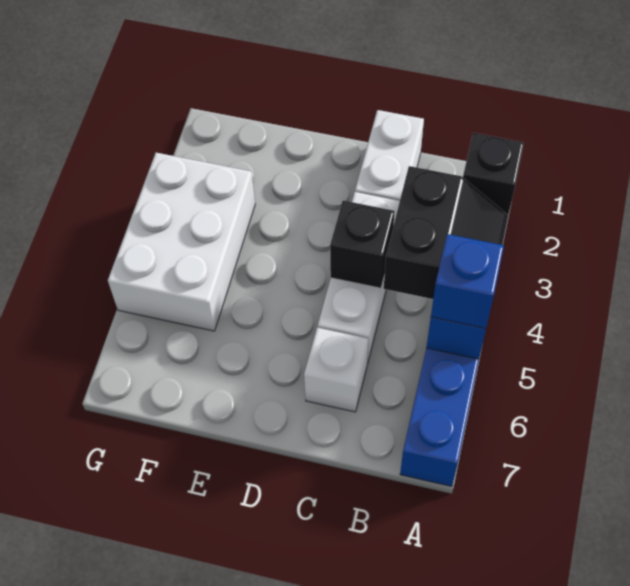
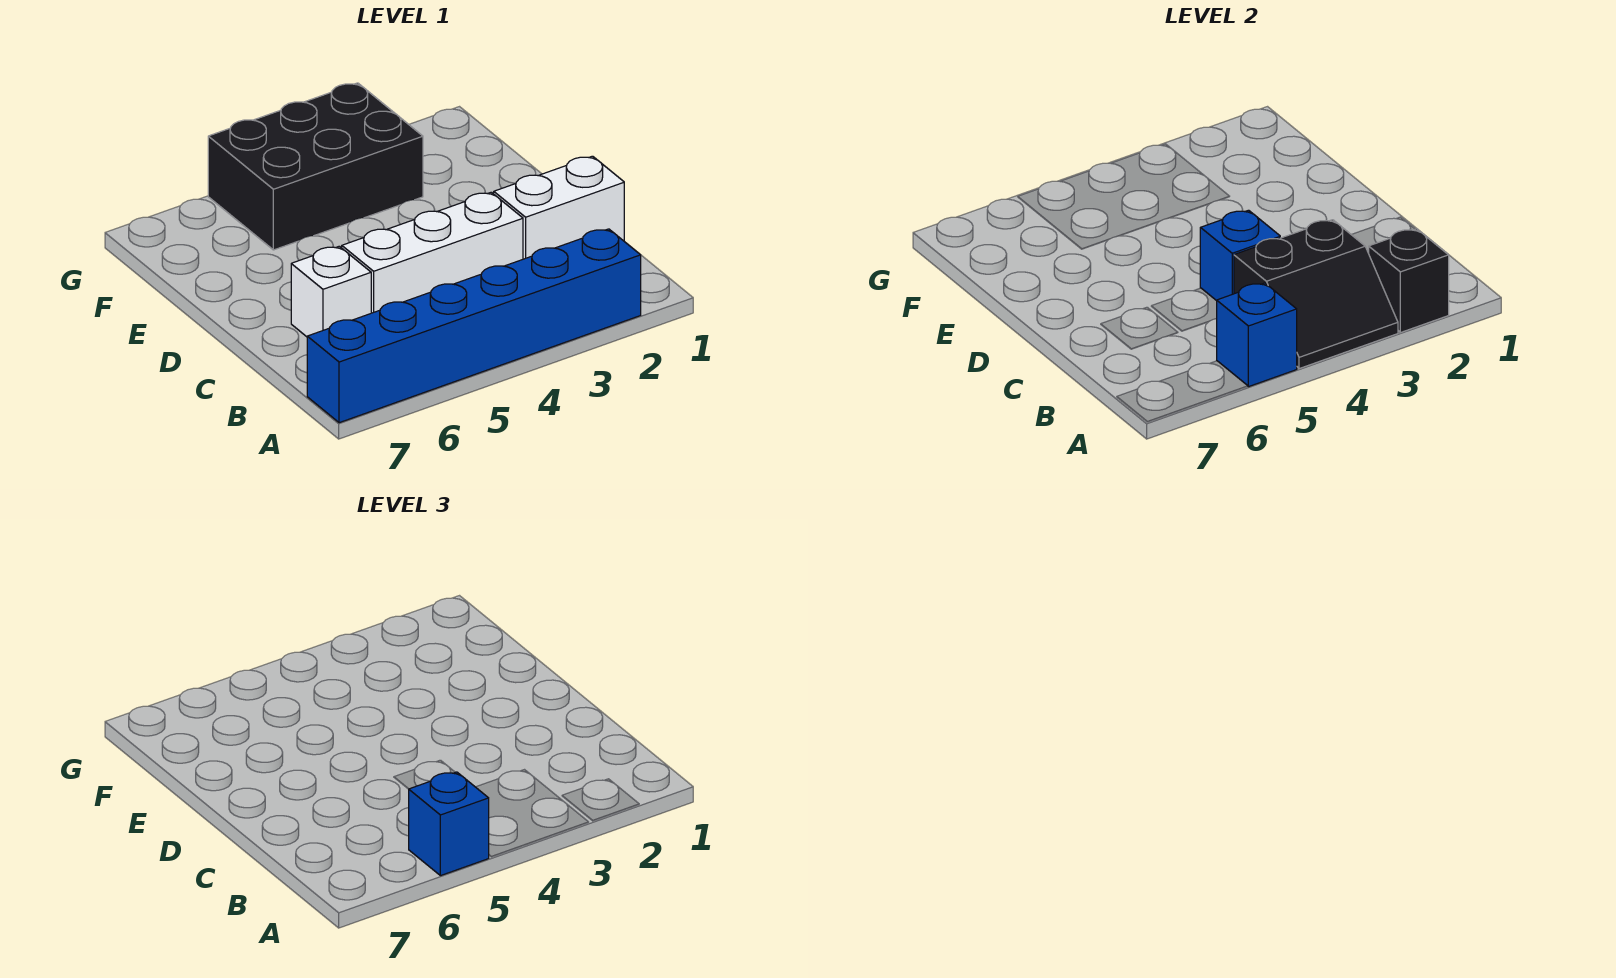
black brick C4 level 2 -> blue brick C4 level 2
white brick F3:G5 level 1 -> black brick F3:G5 level 1

